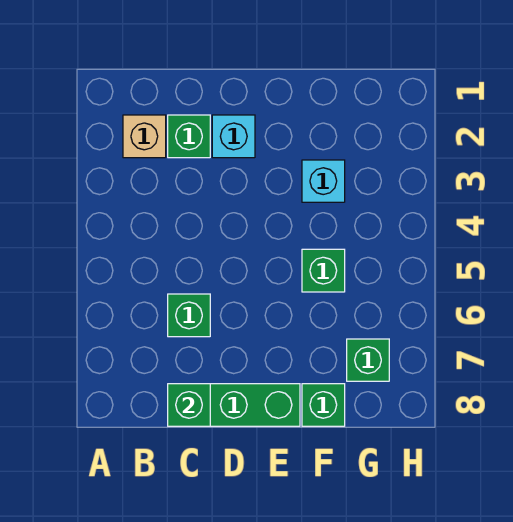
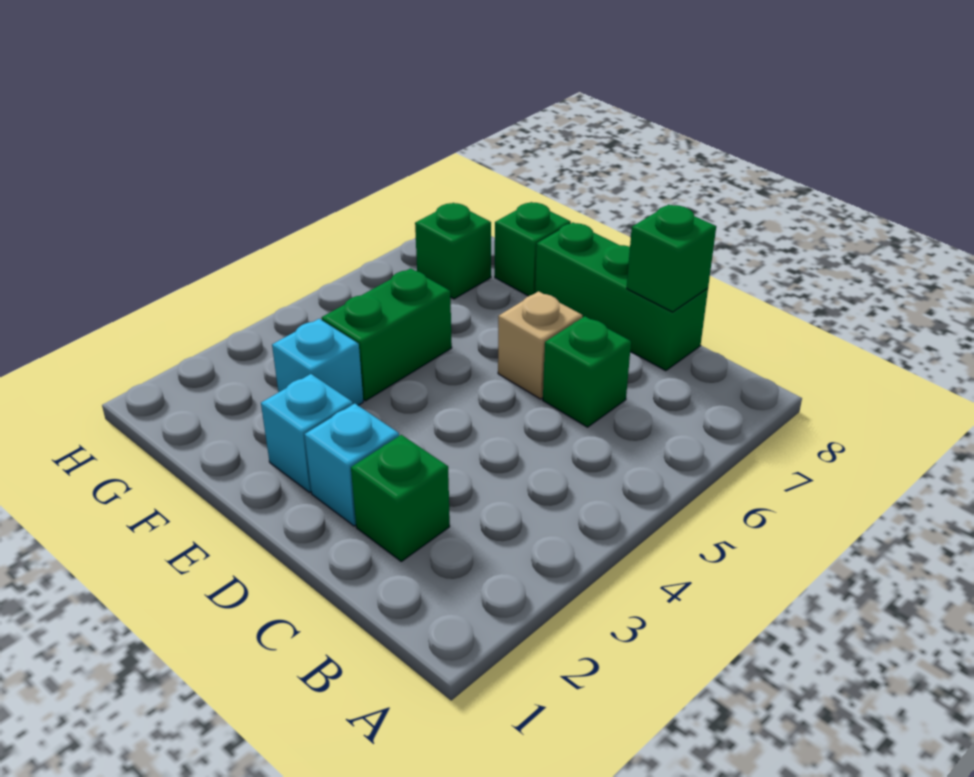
tan brick B2 level 1 -> tan brick D6 level 1
none -> cyan brick E2 level 1
green brick F5 level 1 -> green brick F4:F5 level 1

